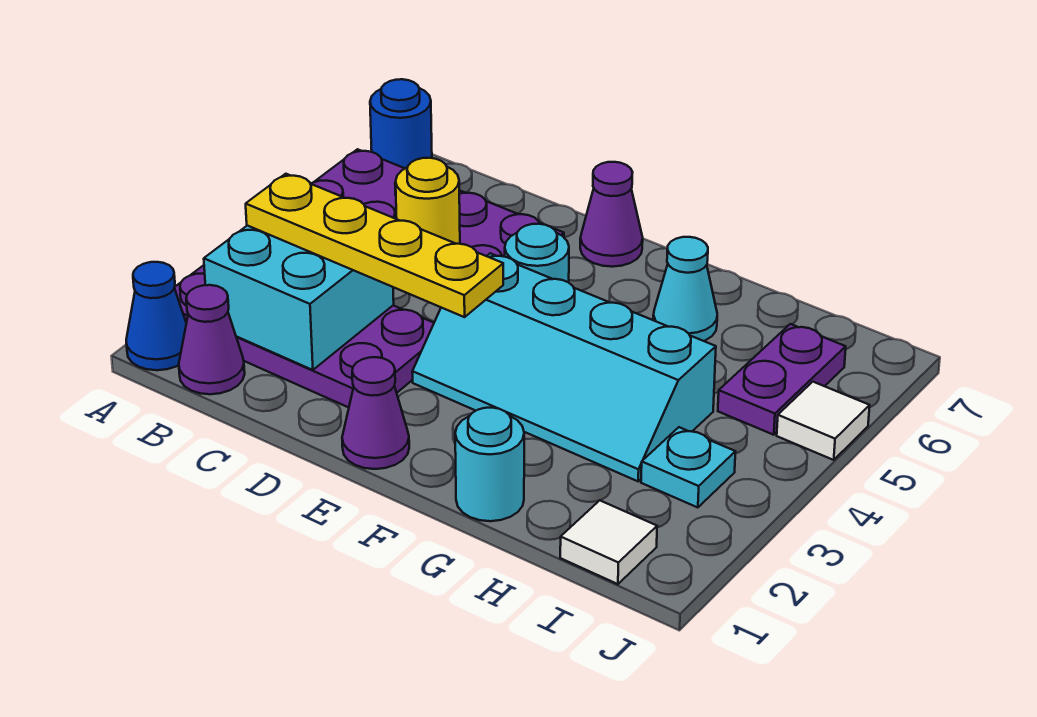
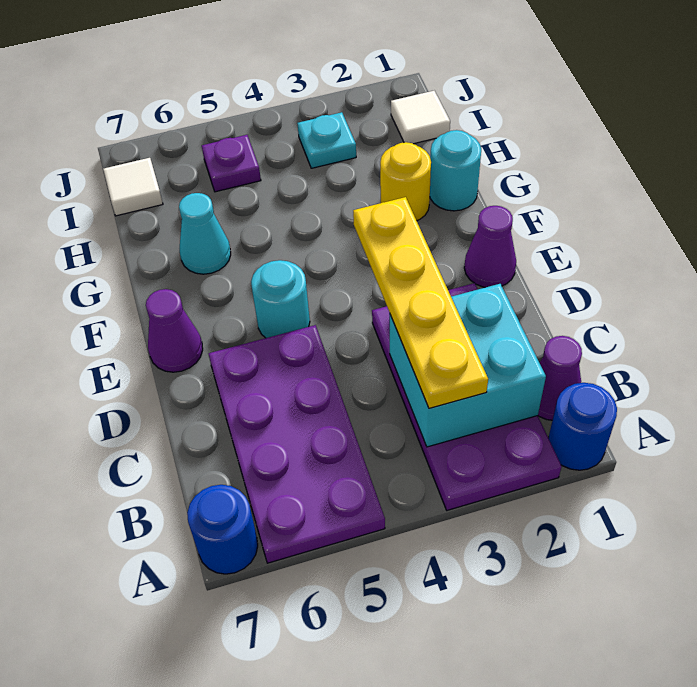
blue cone A1 level 1 -> blue round brick A1 level 1
yellow round brick C5 level 2 -> yellow round brick G2 level 1
cyan slope E3:H4 level 1 top 4 -> none
purple plate I5:I6 level 1 -> purple plate I5 level 1
white tile J5 level 1 -> white tile I7 level 1

